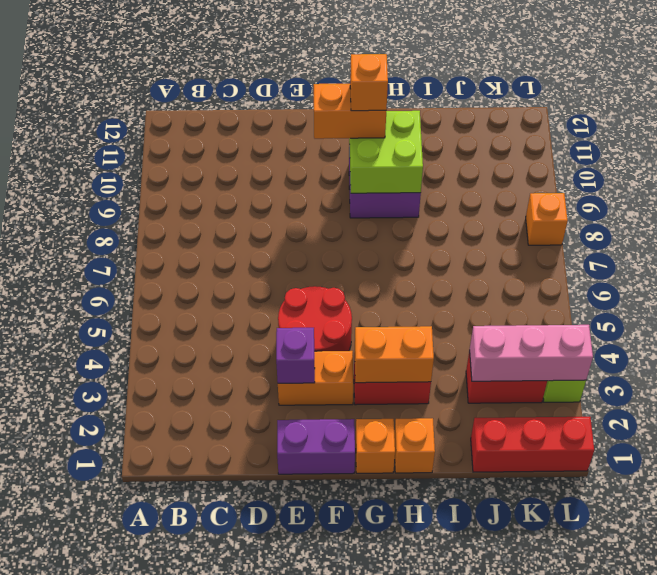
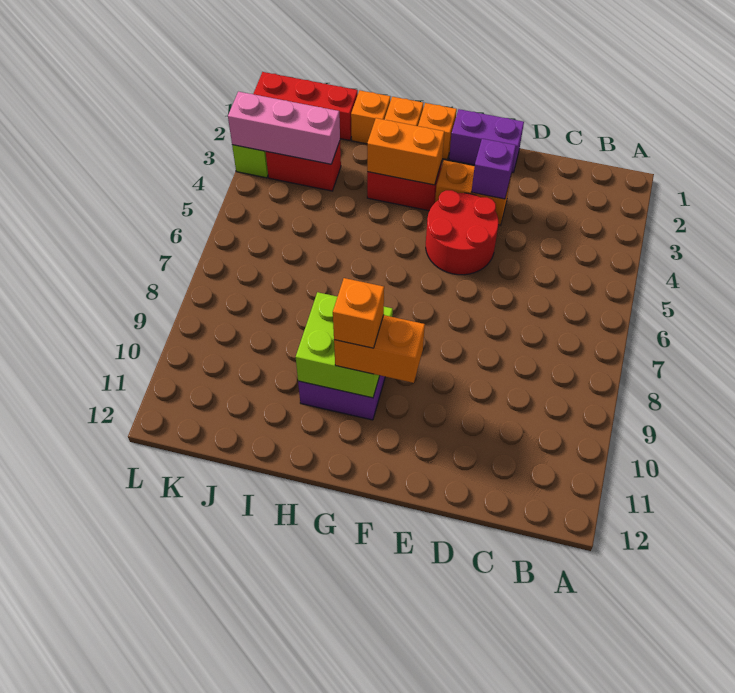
orange brick L8 level 1 -> orange brick I1 level 1

